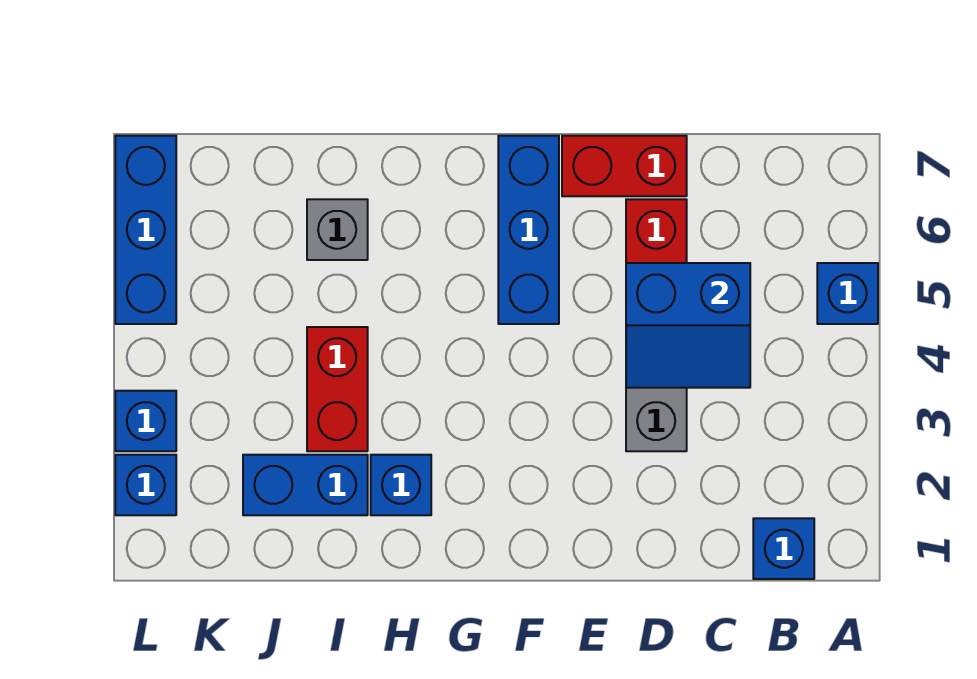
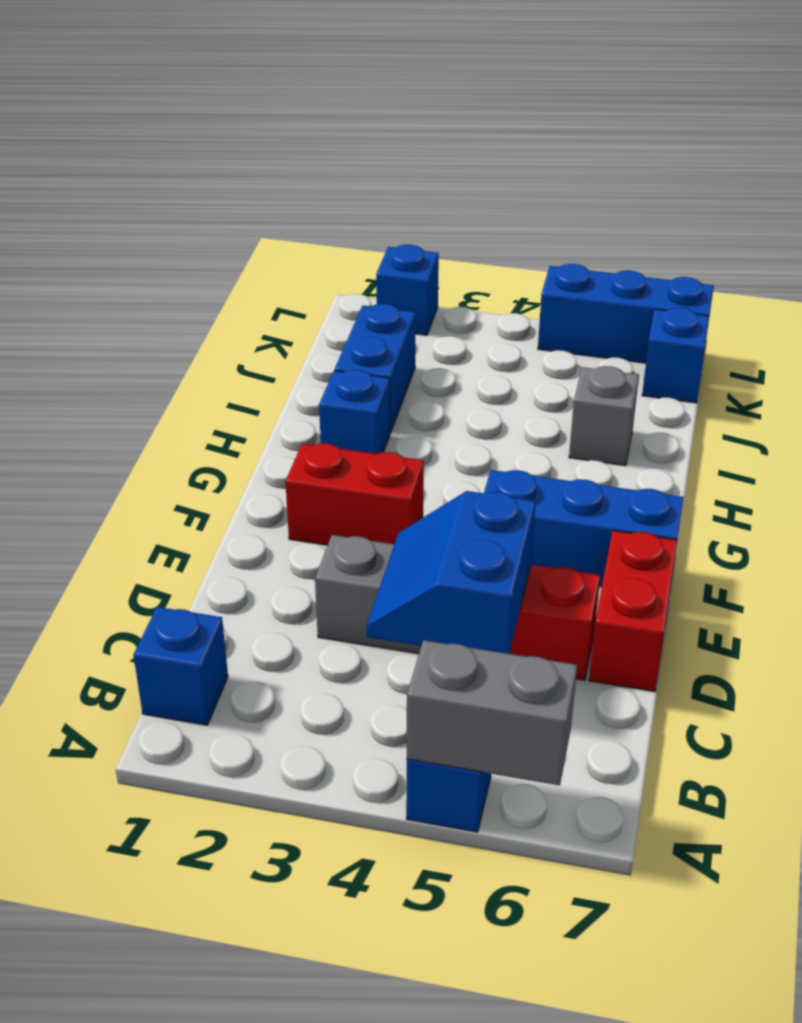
none -> grey brick A5:A6 level 2
red brick I3:I4 level 1 -> red brick F2:F3 level 1
blue brick L3 level 1 -> blue brick K7 level 1

